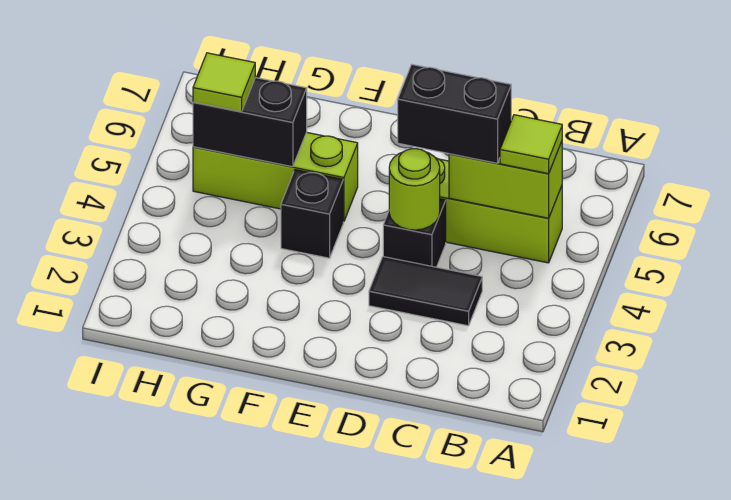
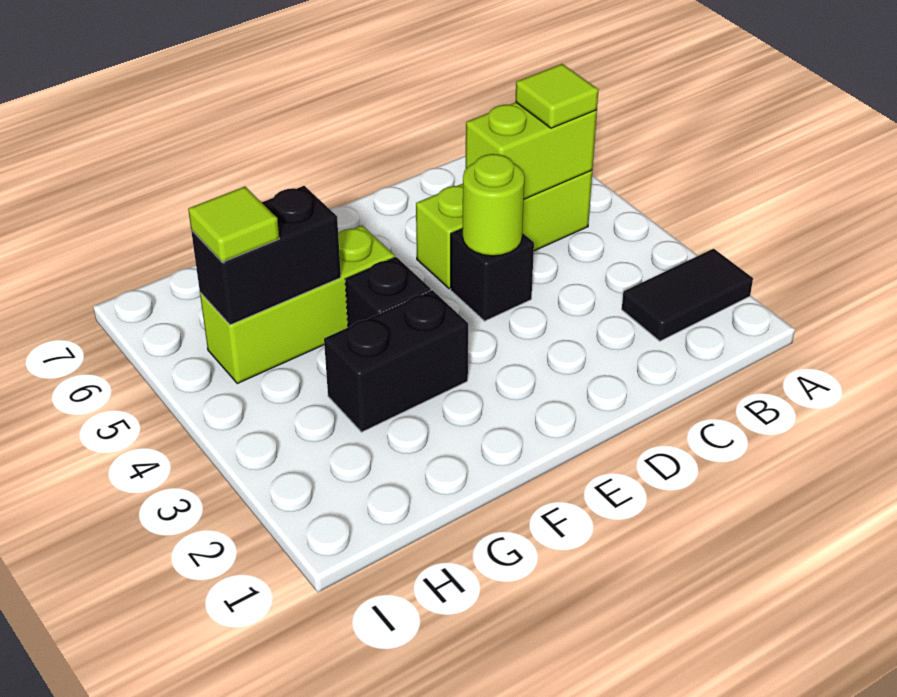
black tile C3:D3 level 1 -> black tile A2:B2 level 1
black brick C5:D5 level 3 -> black brick F3:G3 level 1

